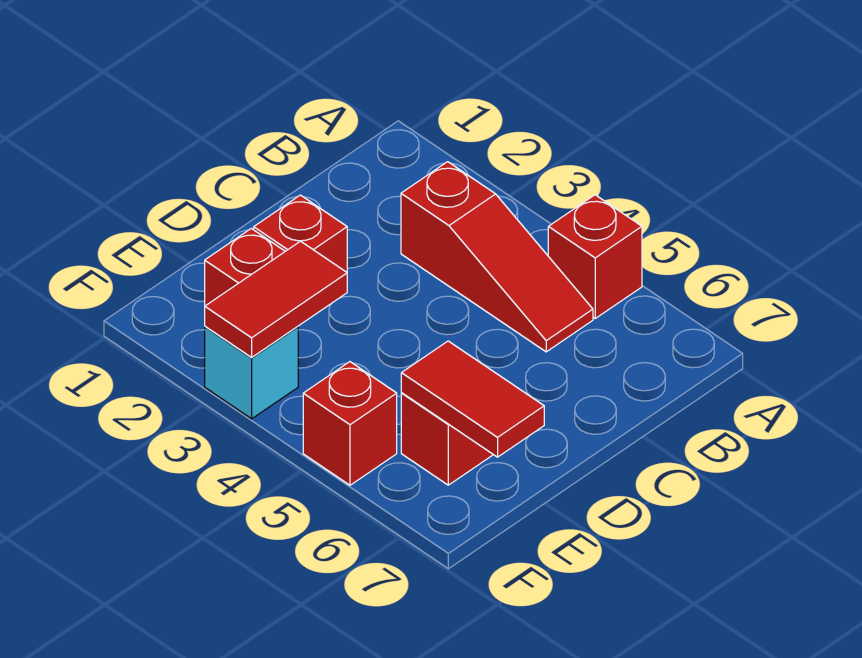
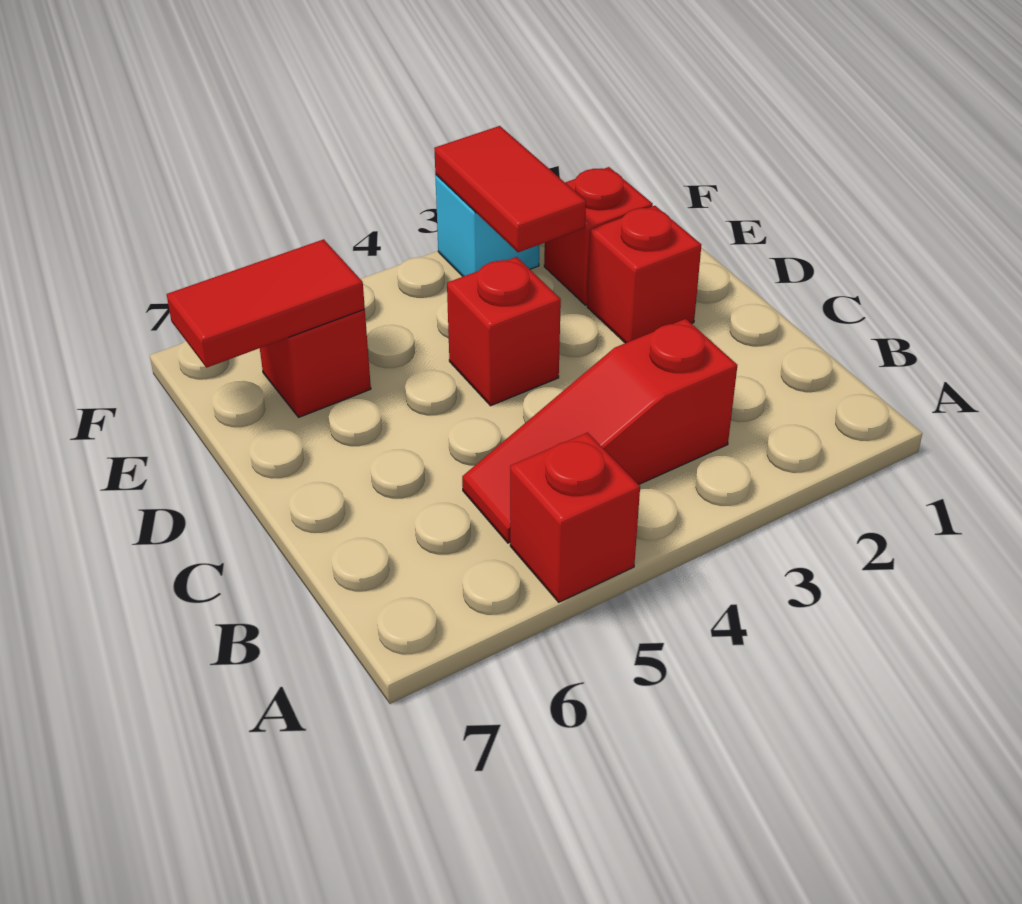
red brick F5 level 1 -> red brick D4 level 1

